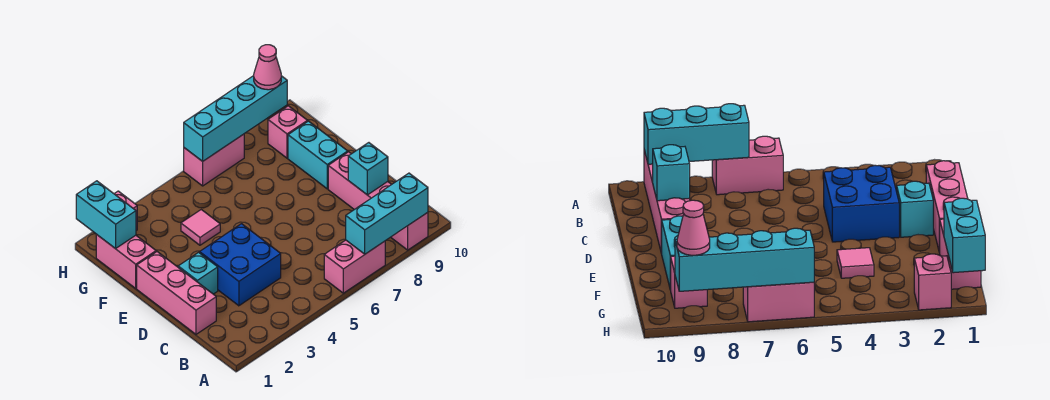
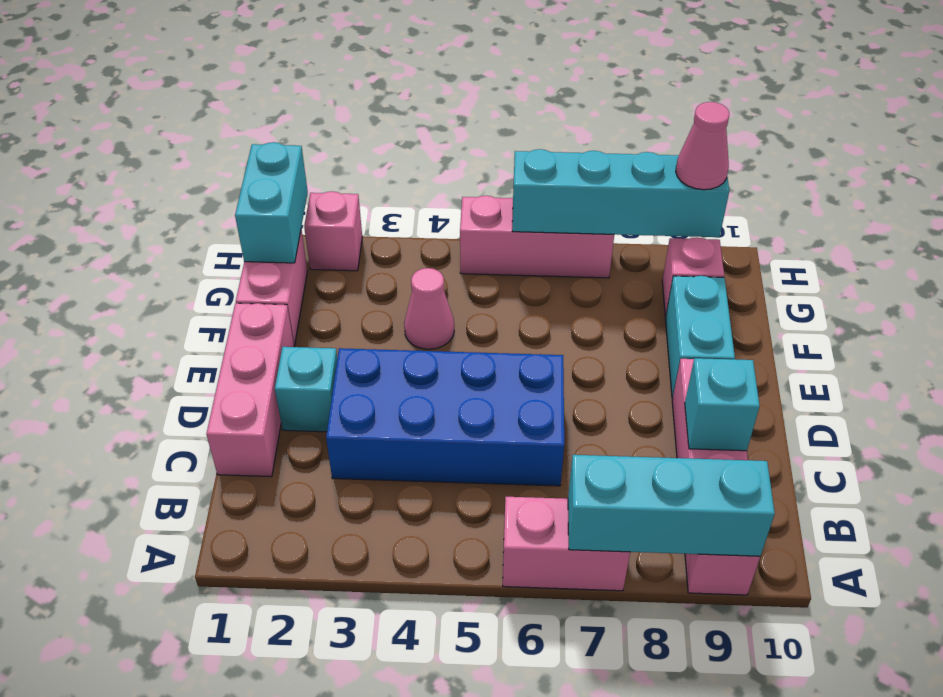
blue brick C3:D4 level 1 -> blue brick C3:D6 level 1
pink tile F4 level 1 -> pink cone F4 level 1
pink brick H6:H7 level 1 -> pink brick H5:H7 level 1

